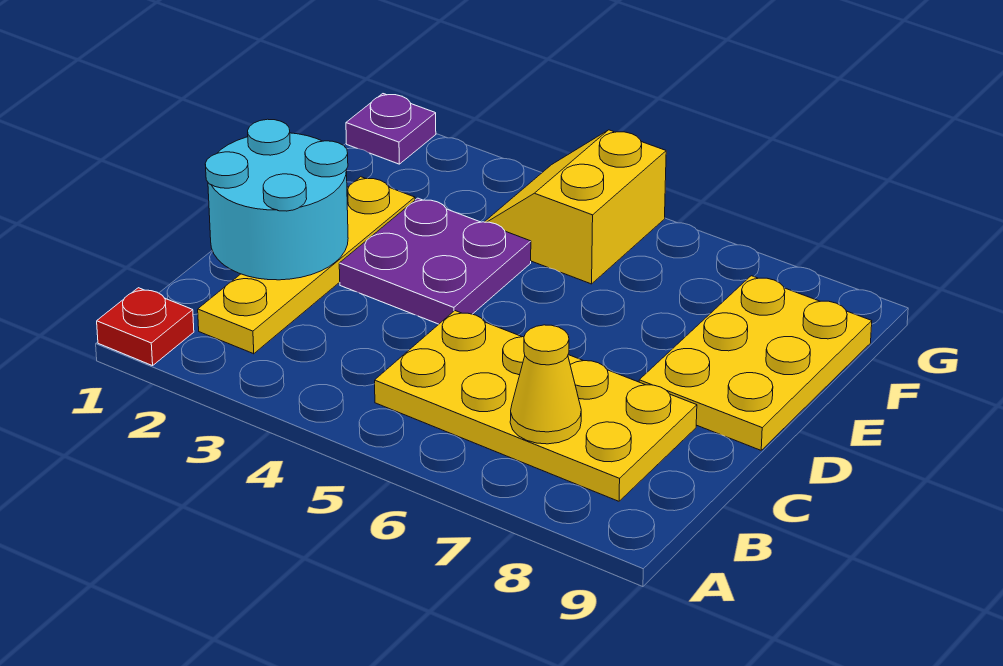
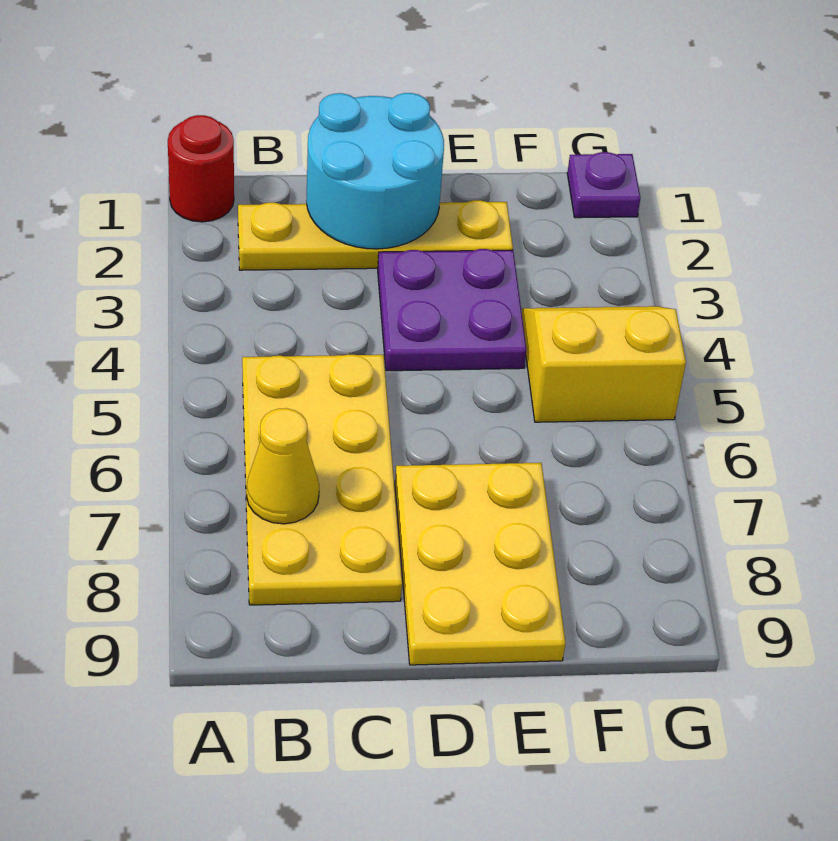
red plate A1 level 1 -> red round brick A1 level 1
yellow plate D8:F9 level 1 -> yellow plate D7:E9 level 1

